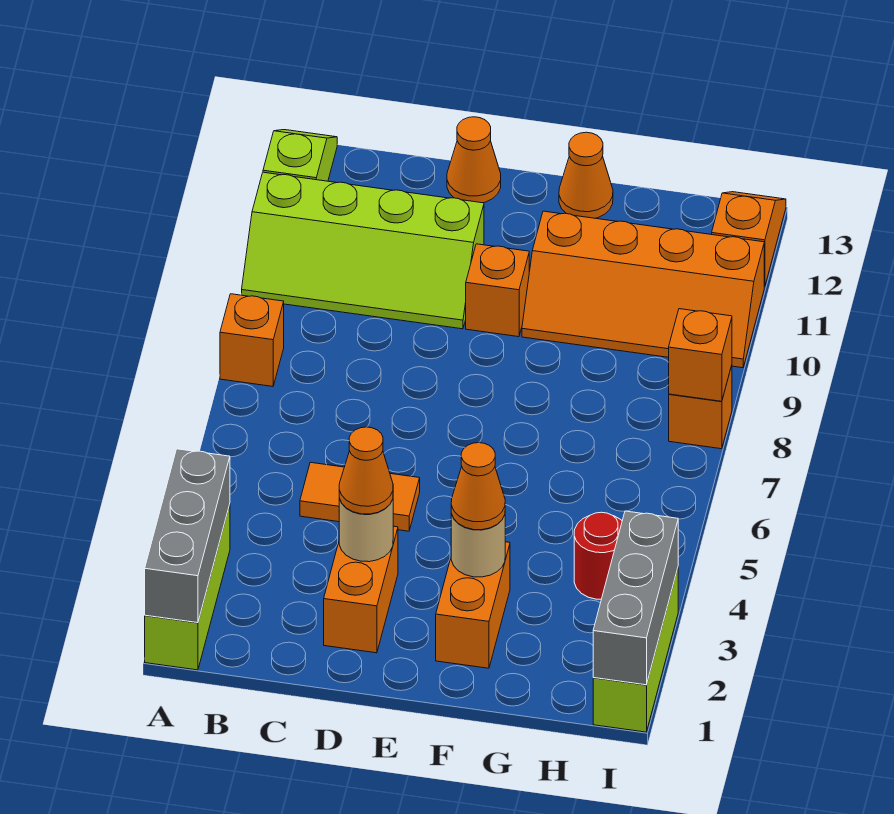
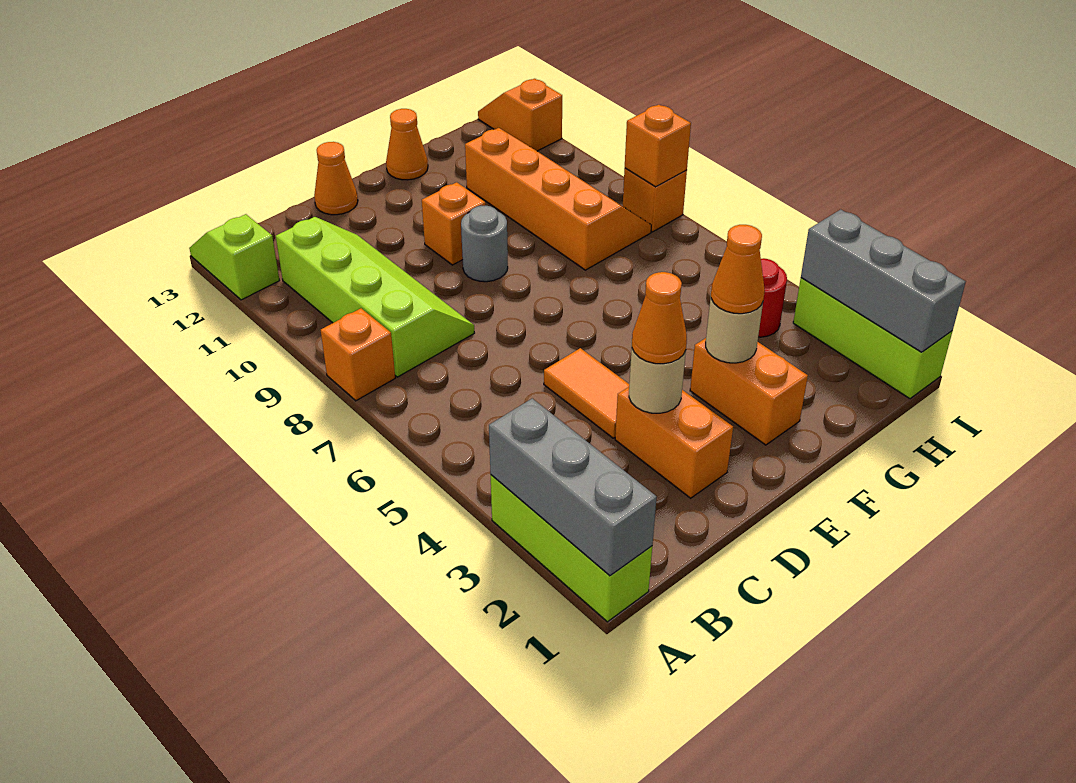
lime slope A10:D11 level 1 top 11 -> lime slope B8:C11 level 1 top B
orange tile C5:D5 level 1 -> orange tile D4:D5 level 1
none -> grey round brick E9 level 1
orange slope F10:I11 level 1 top 11 -> orange slope G8:H11 level 1 top G

